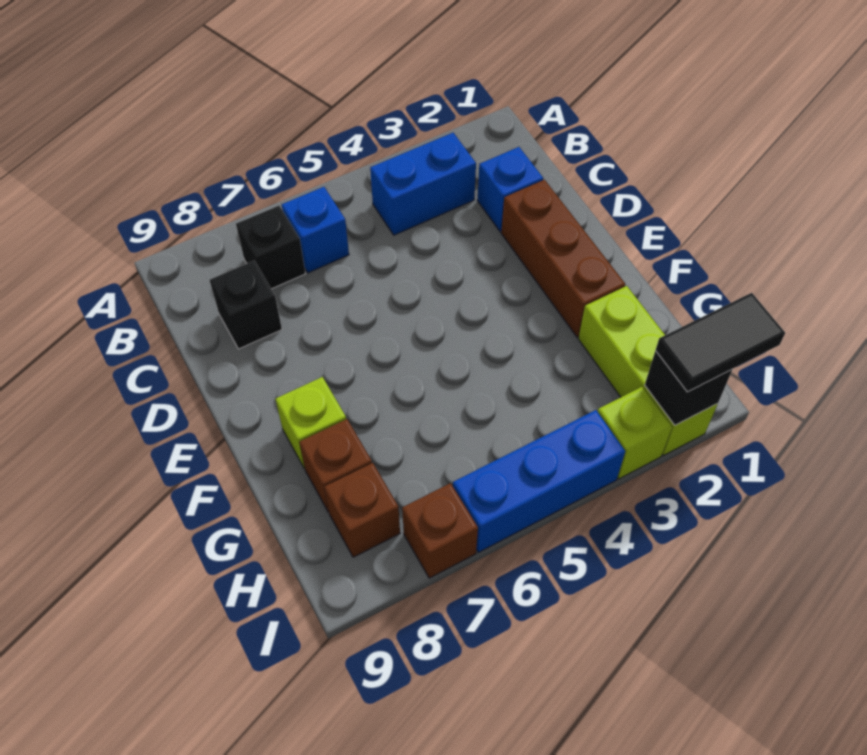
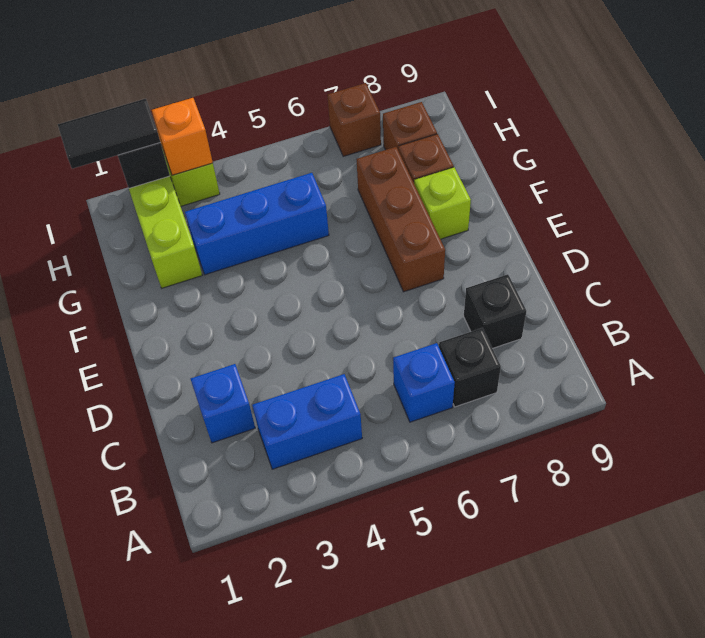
brown brick D2:F2 level 1 -> brown brick E7:G7 level 1
none -> orange brick I3 level 2
blue brick I4:I6 level 1 -> blue brick G3:G5 level 1

